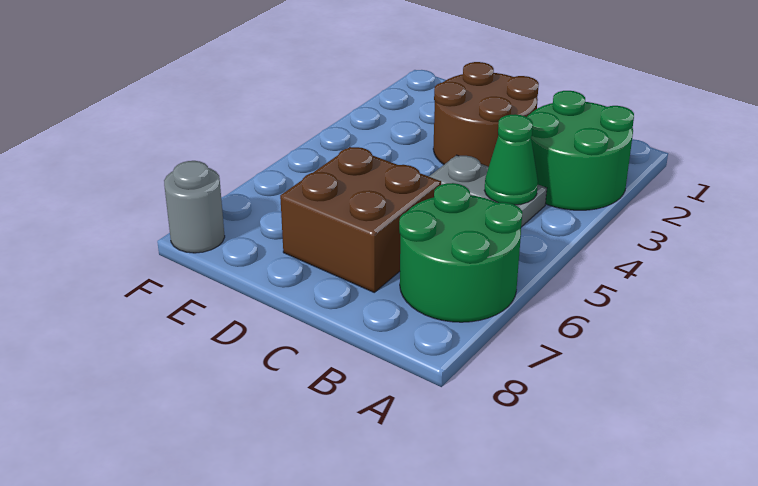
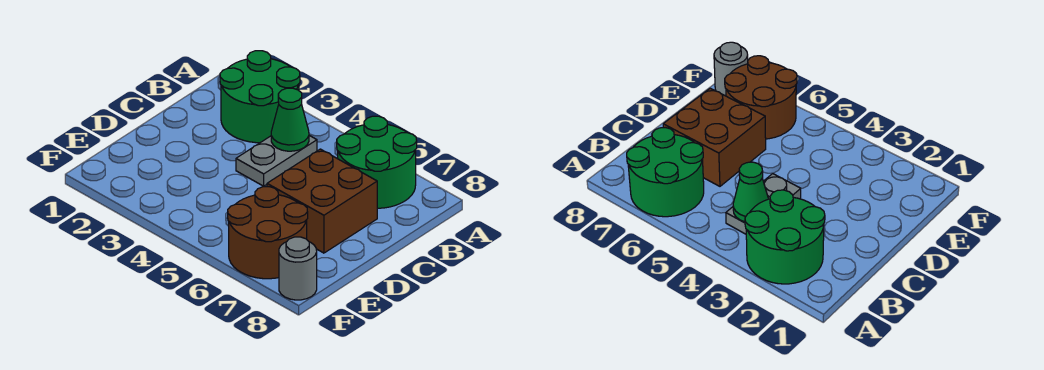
brown round brick C2:D3 level 1 -> brown round brick E6:F7 level 1

